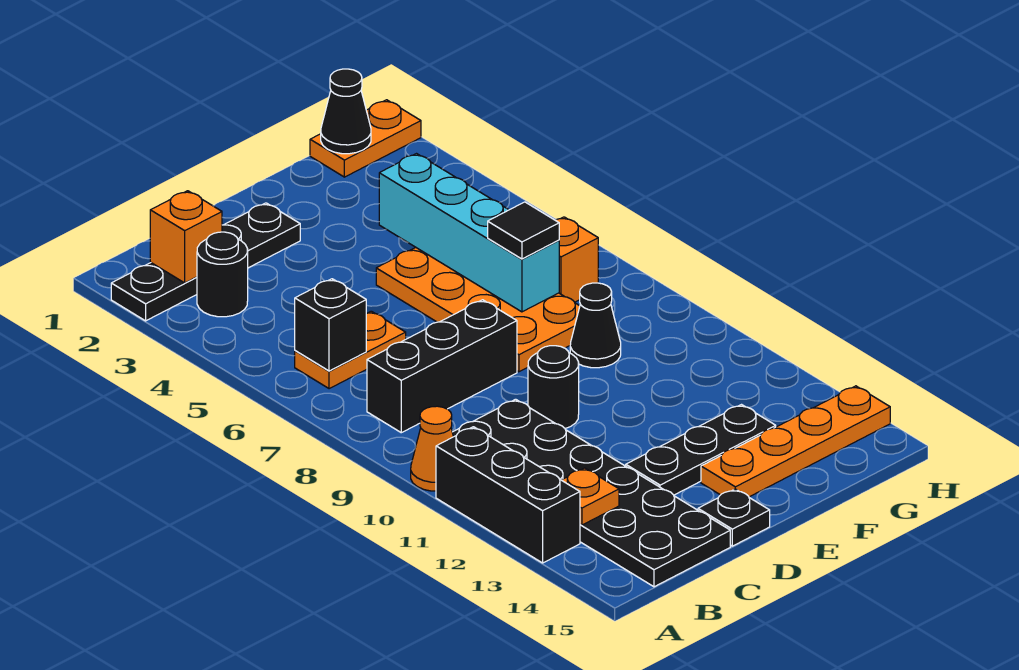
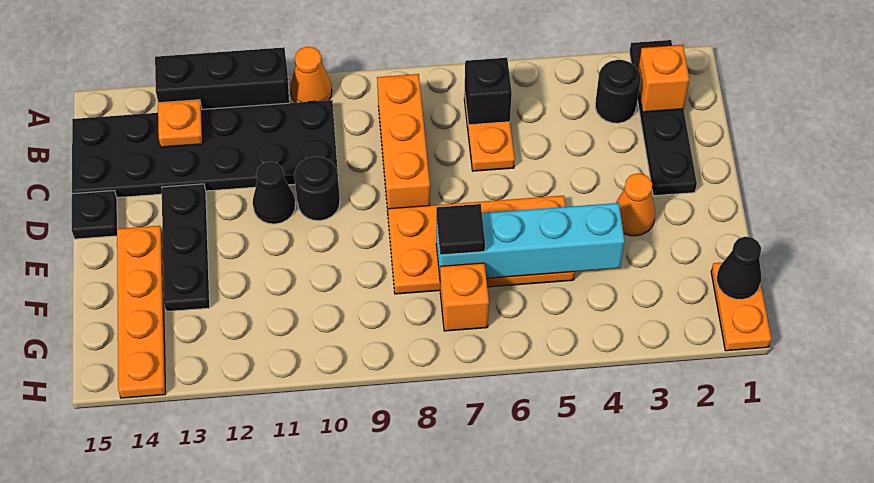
black brick B8:D8 level 1 -> orange brick B8:D8 level 1
none -> orange cone E3 level 1
black cone F9 level 1 -> black cone D11 level 1

